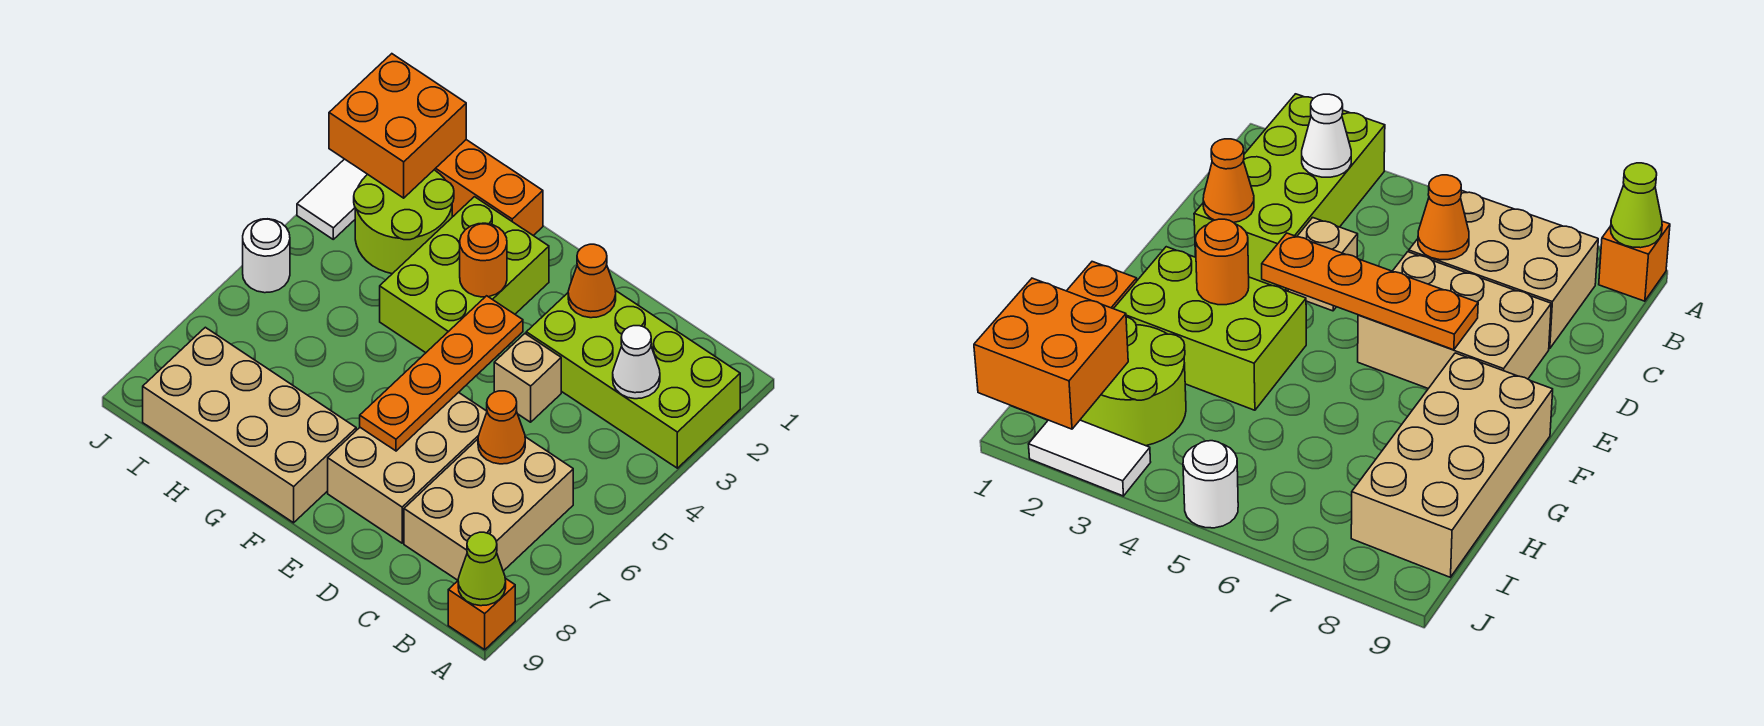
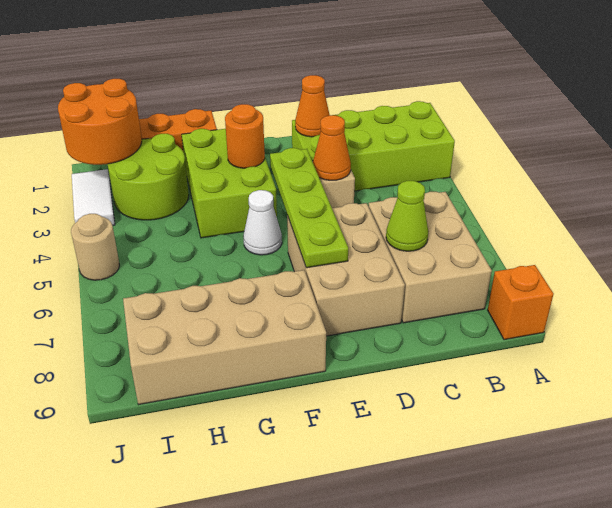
lime cone A9 level 2 -> lime cone C7 level 2
white cone B3 level 2 -> white cone F5 level 1
orange cone C6 level 2 -> orange cone D4 level 2
orange plate E4:E7 level 2 -> lime plate E4:E7 level 2
orange brick I1:J2 level 2 -> orange round brick I1:J2 level 2
white round brick J5 level 1 -> tan round brick J5 level 1

